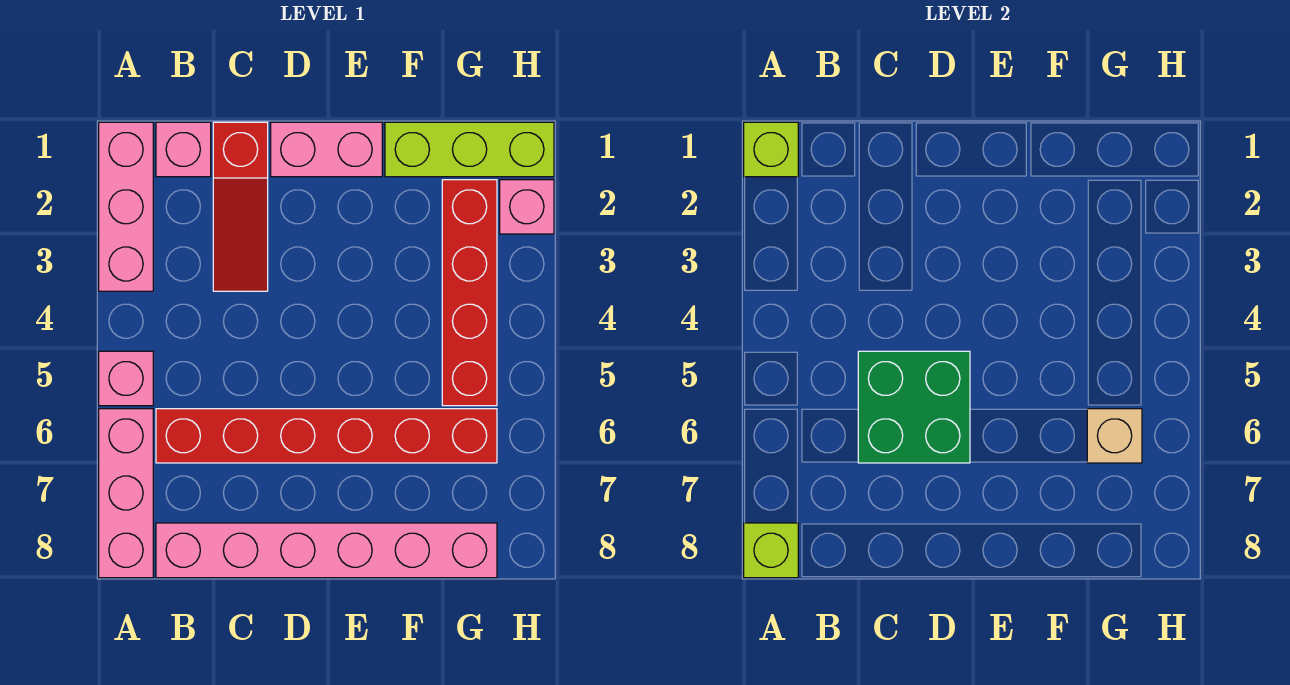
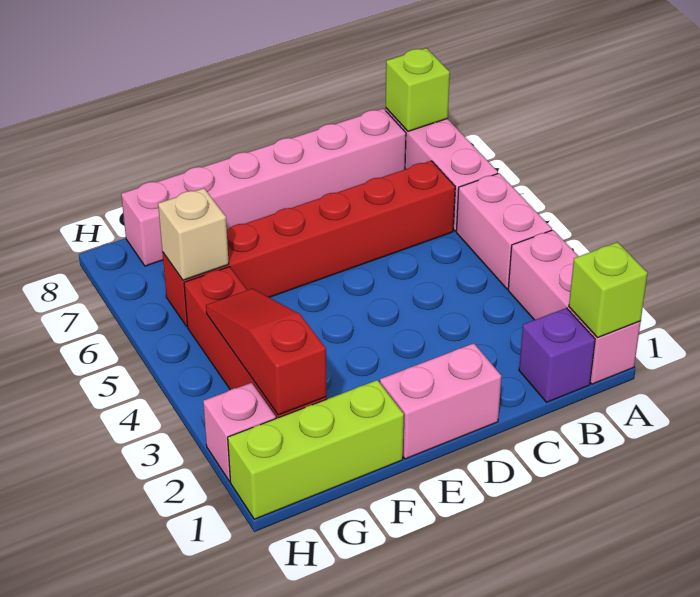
pink brick A5 level 1 -> pink brick A4:A5 level 1
pink brick B1 level 1 -> purple brick B1 level 1
red slope C1:C3 level 1 top 1 -> red slope G2:G4 level 2 top 2
green brick C5:D6 level 2 -> none

